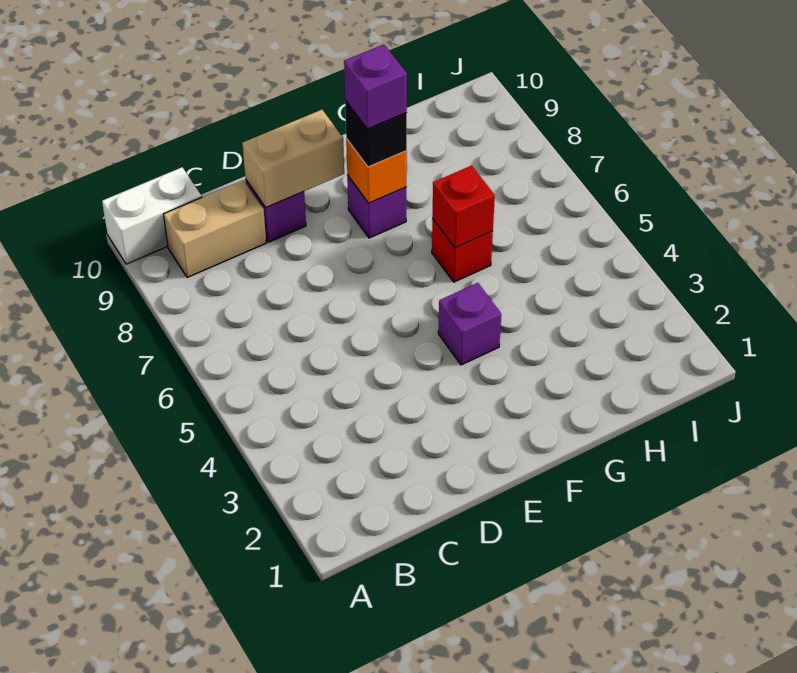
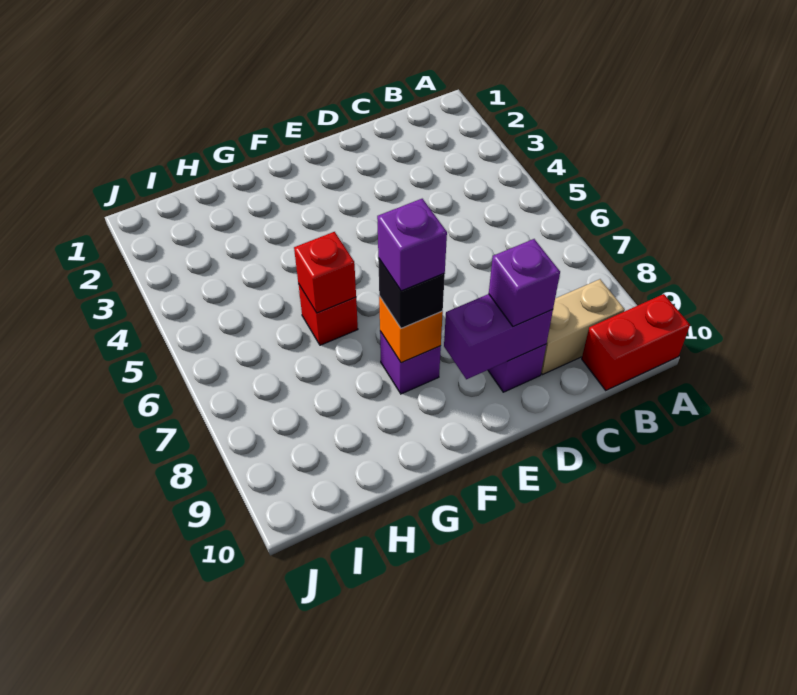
white brick A10:B10 level 1 -> red brick A10:B10 level 1
tan brick D9:E9 level 2 -> purple brick D9:E9 level 2
purple brick F4 level 1 -> purple brick D9 level 3

